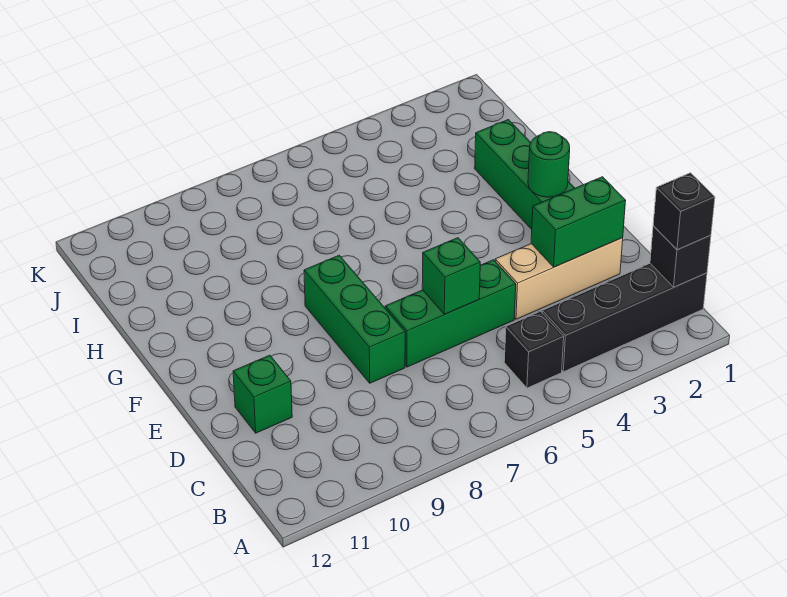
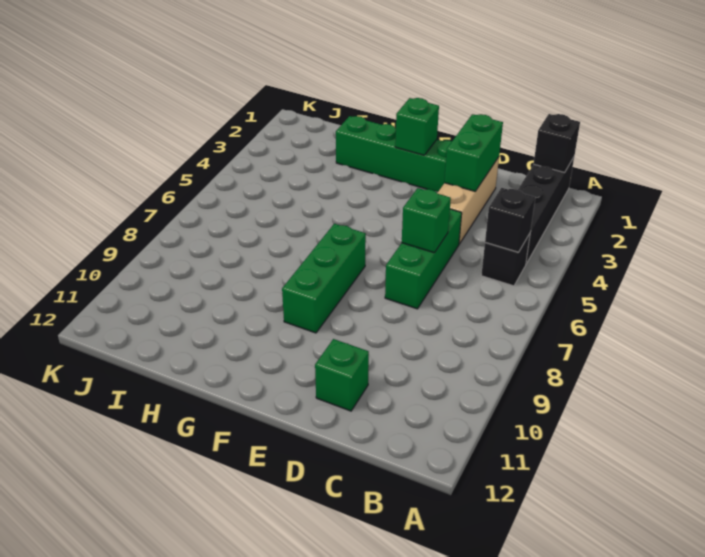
black brick B1 level 3 -> black brick B5 level 2
green brick D8:F8 level 1 -> green brick F7:F9 level 1
green round brick F2 level 2 -> green brick F2 level 2

